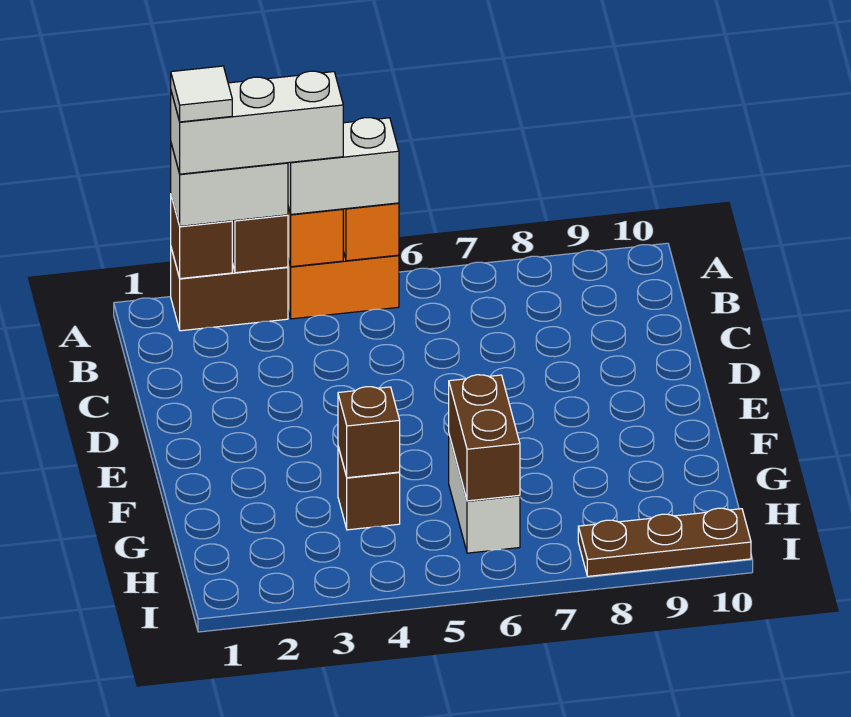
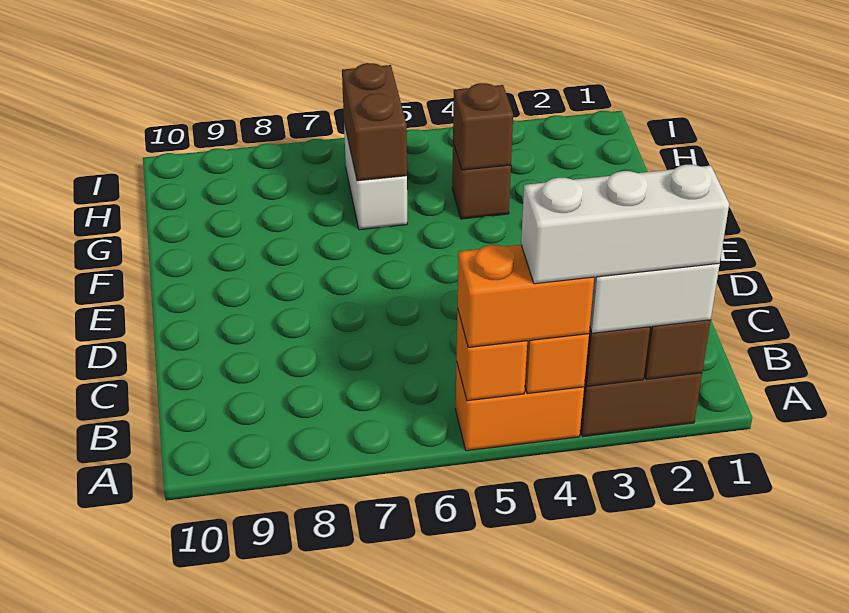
white tile A2 level 5 -> none
white brick A4:A5 level 3 -> orange brick A4:A5 level 3
brown plate I8:I10 level 1 -> none

